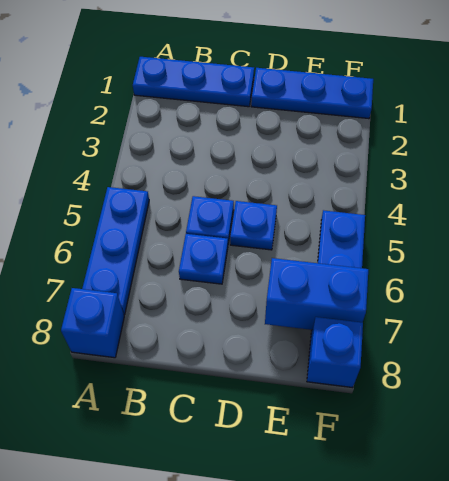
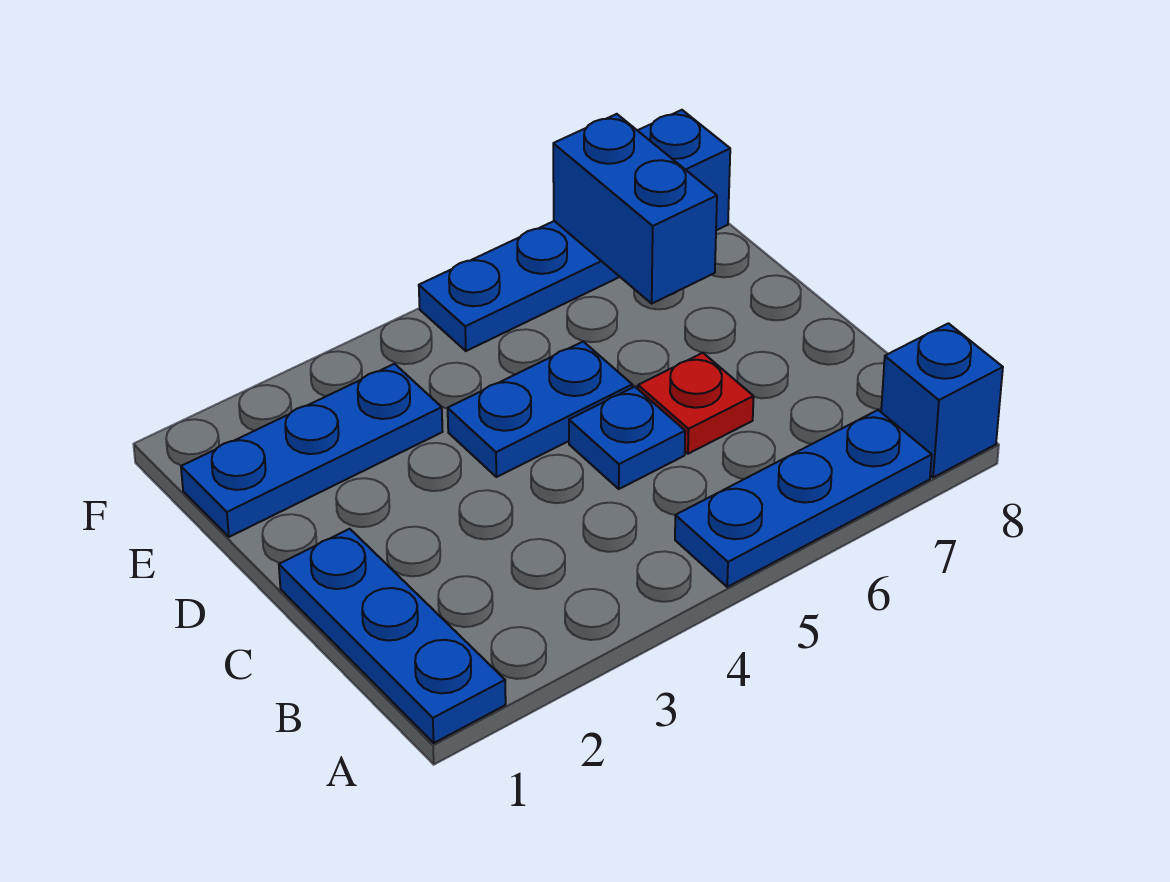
blue plate C6 level 1 -> red plate C6 level 1
blue plate D1:F1 level 1 -> blue plate E1:E3 level 1
blue plate D5 level 1 -> blue plate D4:D5 level 1

